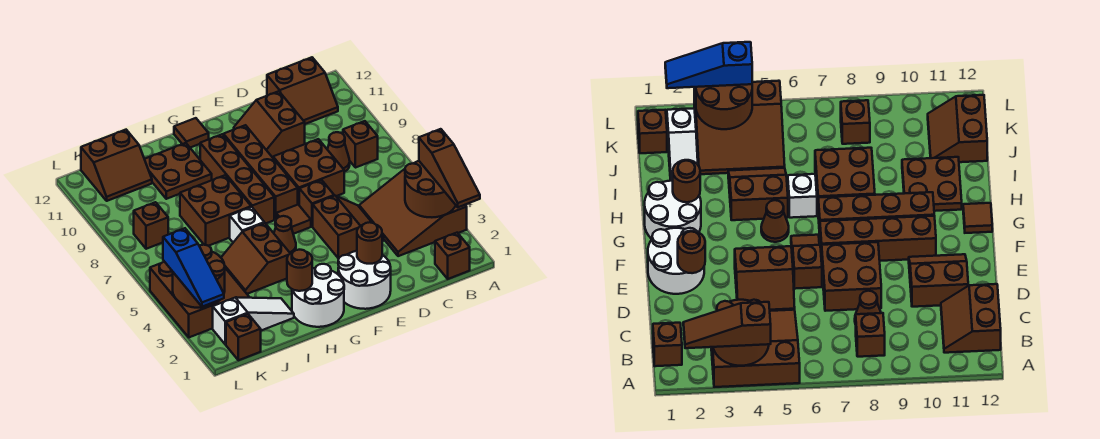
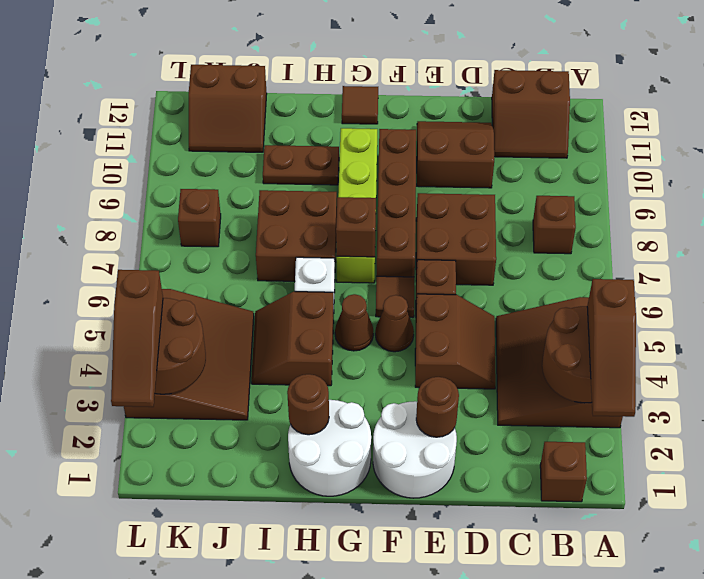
brown cone C8 level 1 -> brown cone F5 level 1
brown slope D10:E11 level 1 top D -> brown slope D10:E11 level 1 top 10
brown brick G7:G10 level 1 -> lime brick G7:G10 level 1
brown plate H10:I11 level 1 -> brown plate H10:I10 level 1
white slope I2:K2 level 1 top K -> none
brown brick K1 level 1 -> brown brick G7 level 2
blue slope L2:L4 level 3 top 4 -> brown slope L2:L4 level 3 top 4

